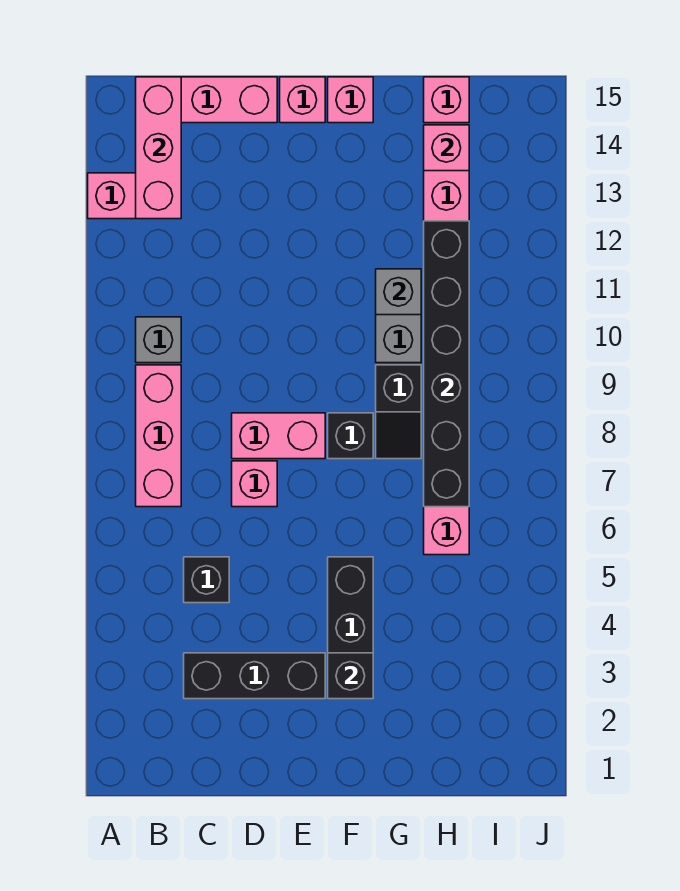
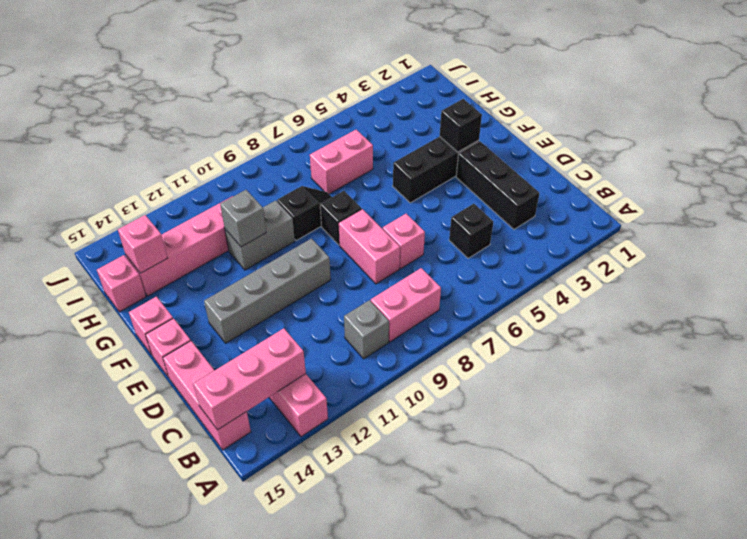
pink brick B7:B9 level 1 -> pink brick B8:B9 level 1
none -> grey brick E10:E13 level 1
black brick H7:H12 level 2 -> none

